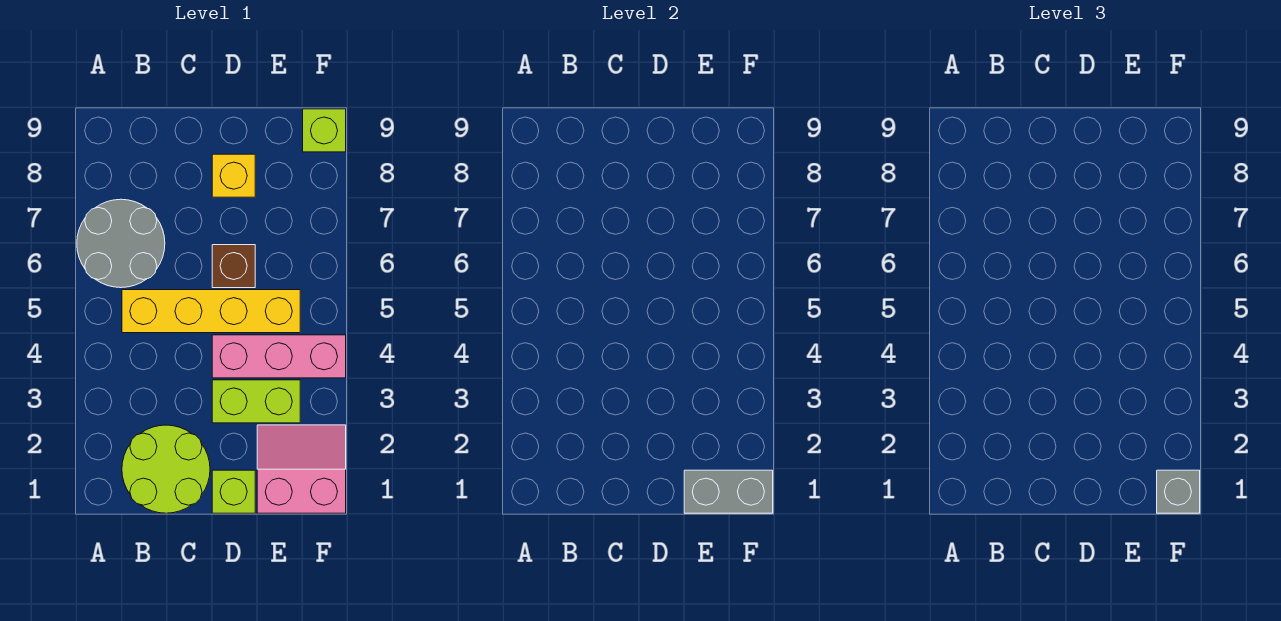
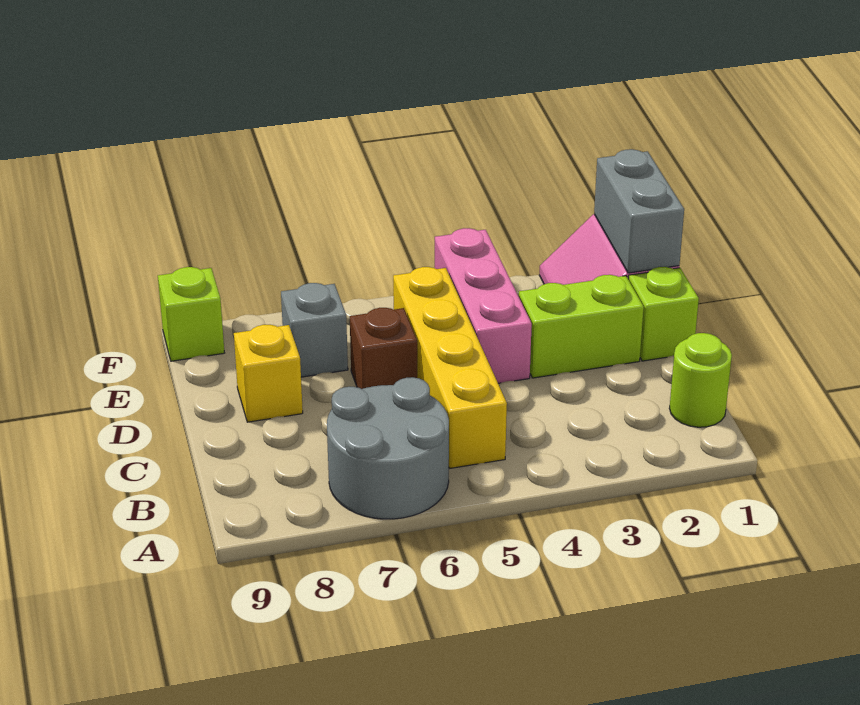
lime round brick B1:C2 level 1 -> lime round brick B1 level 1
lime brick D3:E3 level 1 -> lime brick D2:D3 level 1
grey brick F1 level 3 -> grey brick E7 level 1

